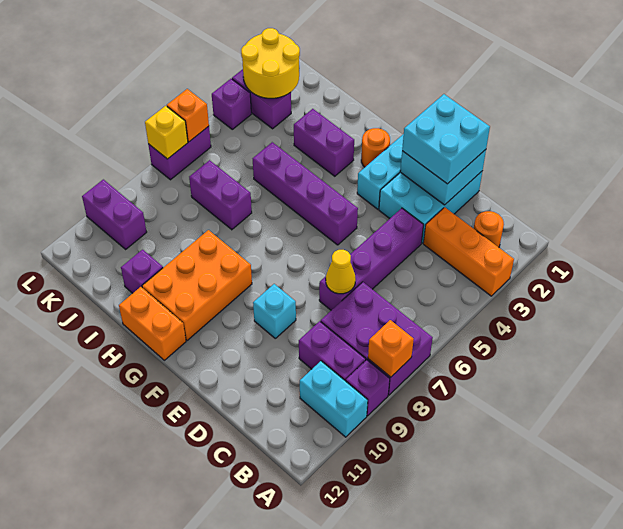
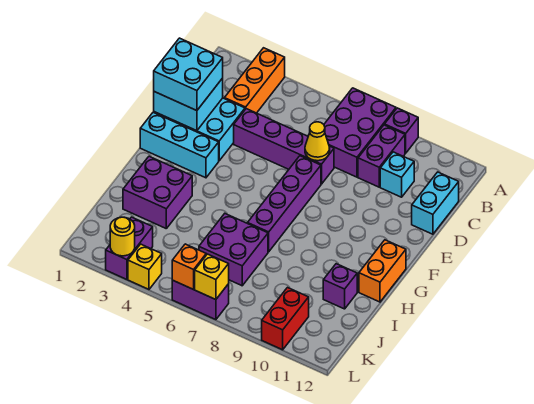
orange brick A8 level 2 -> none
cyan brick A10:B10 level 1 -> cyan brick C12:D12 level 1
orange round brick B2 level 1 -> none
cyan brick E9 level 1 -> cyan brick C10 level 1
purple brick F5:I5 level 1 -> purple brick E7:H7 level 1
orange round brick G2 level 1 -> none
orange brick G9:H11 level 1 -> none
purple brick H3:I3 level 1 -> purple brick H2:I3 level 1
purple brick I7:J7 level 1 -> purple brick I6:J7 level 1
yellow round brick K2:L3 level 2 -> yellow round brick L3 level 2
purple brick K10:L10 level 1 -> red brick K10:L10 level 1
purple brick L4 level 1 -> yellow brick L4 level 1

